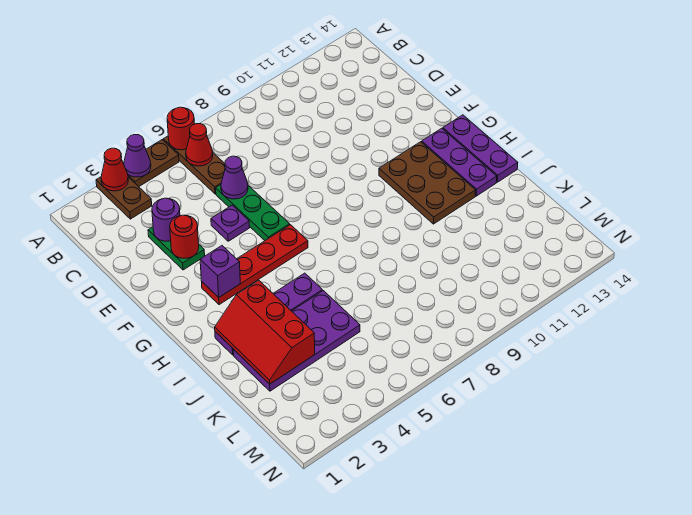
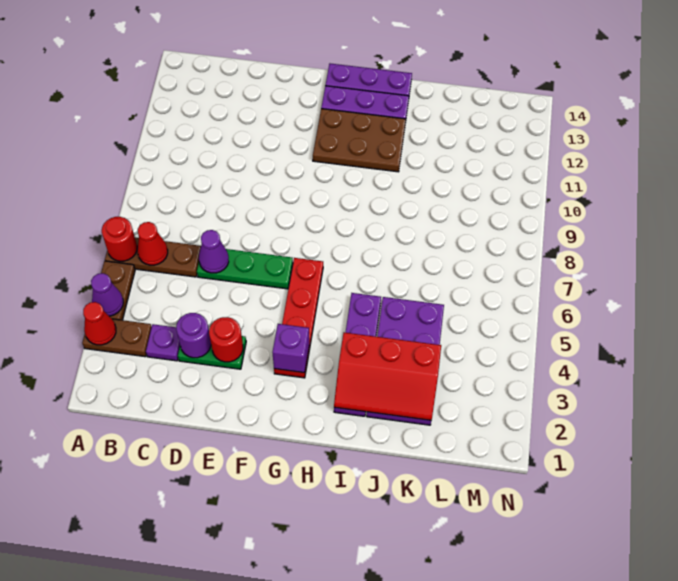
purple plate E5 level 1 -> purple plate C3 level 1

